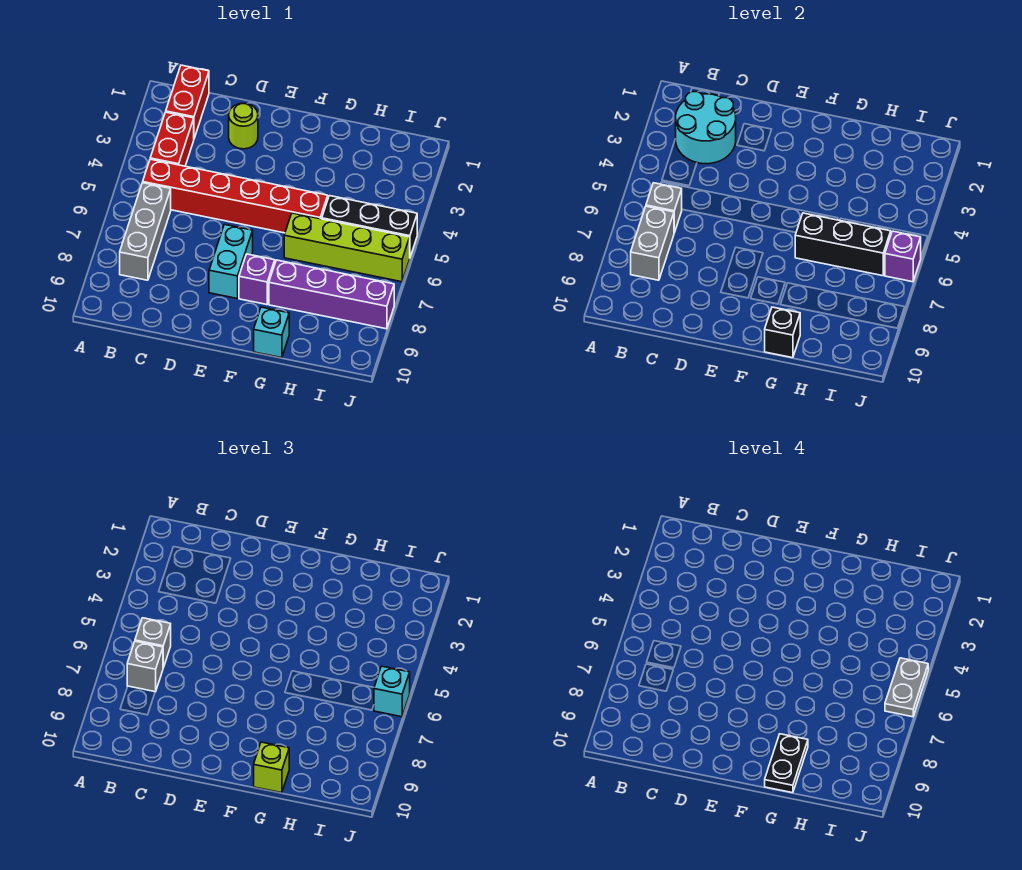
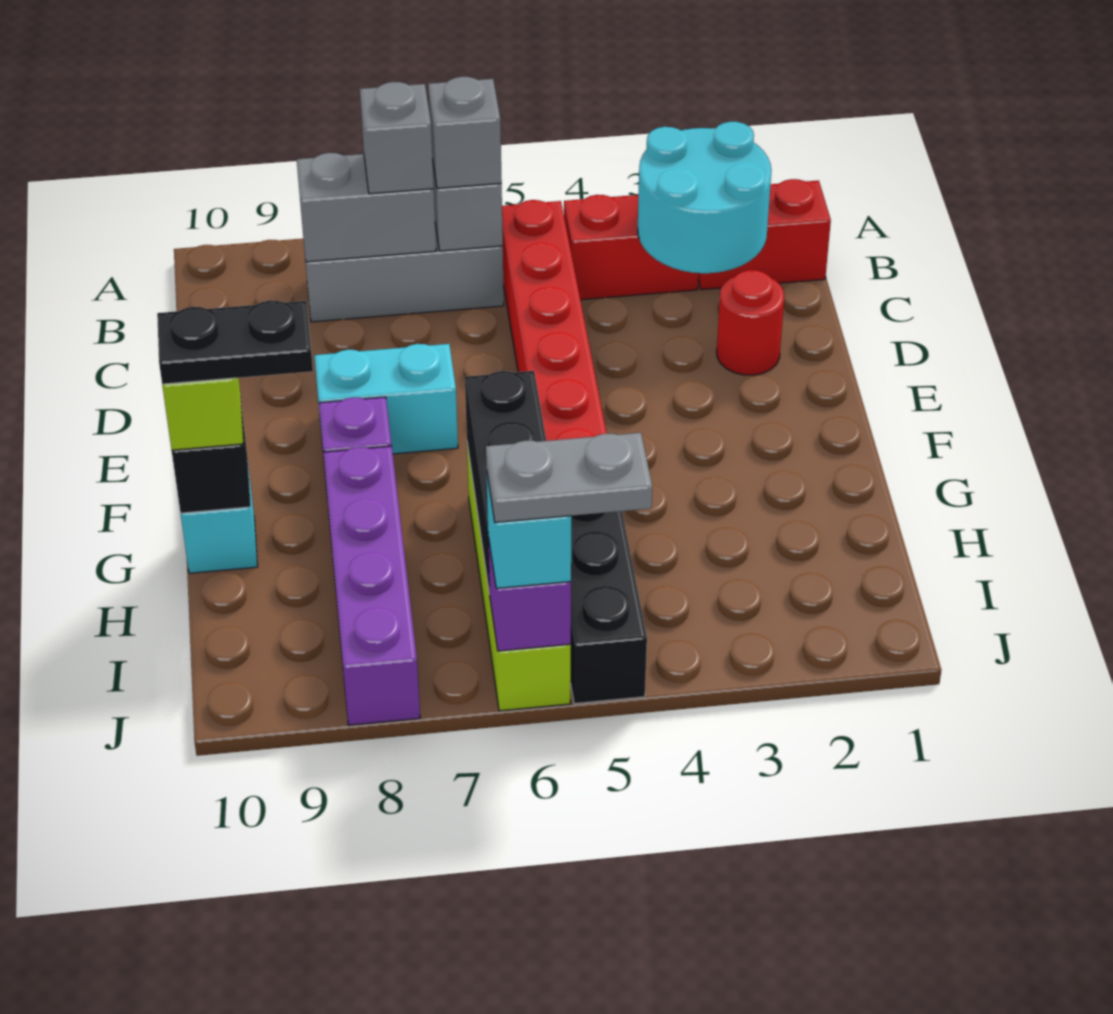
lime round brick D2 level 1 -> red round brick D2 level 1

